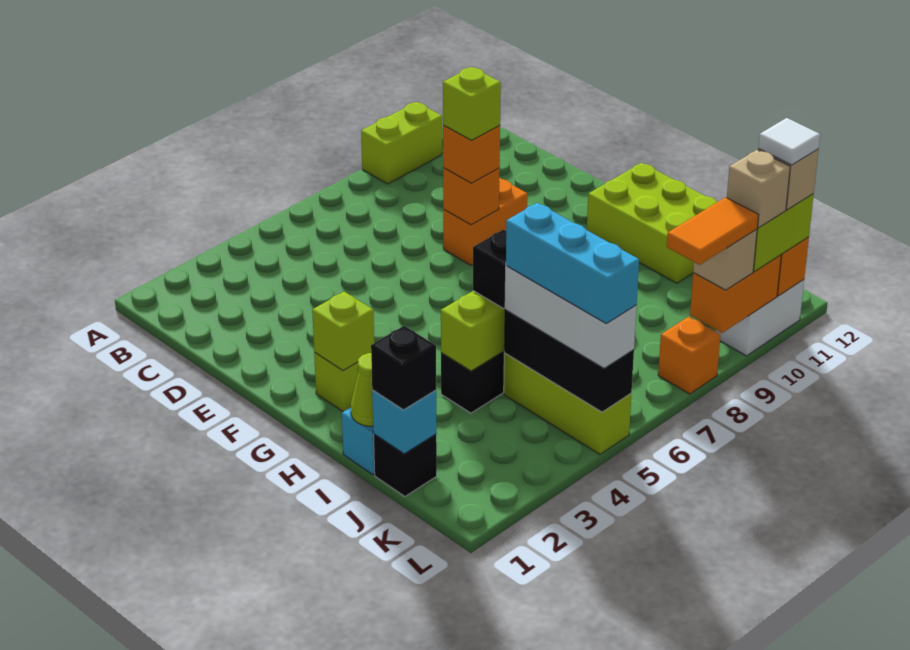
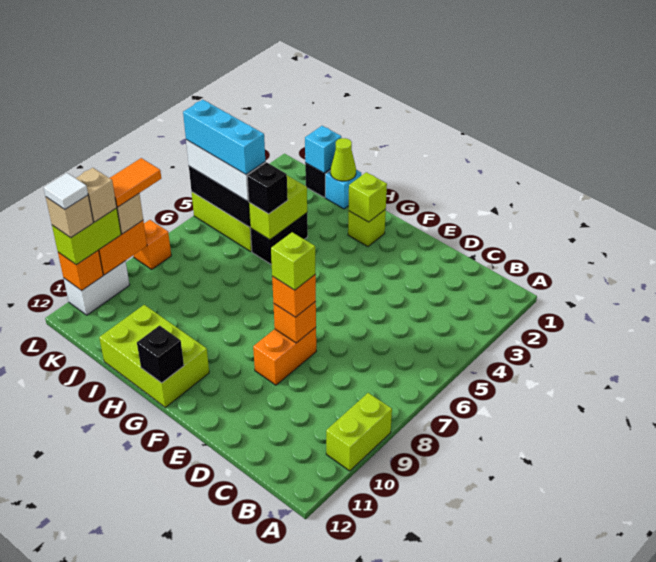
black brick J1 level 3 -> black brick G12 level 2

